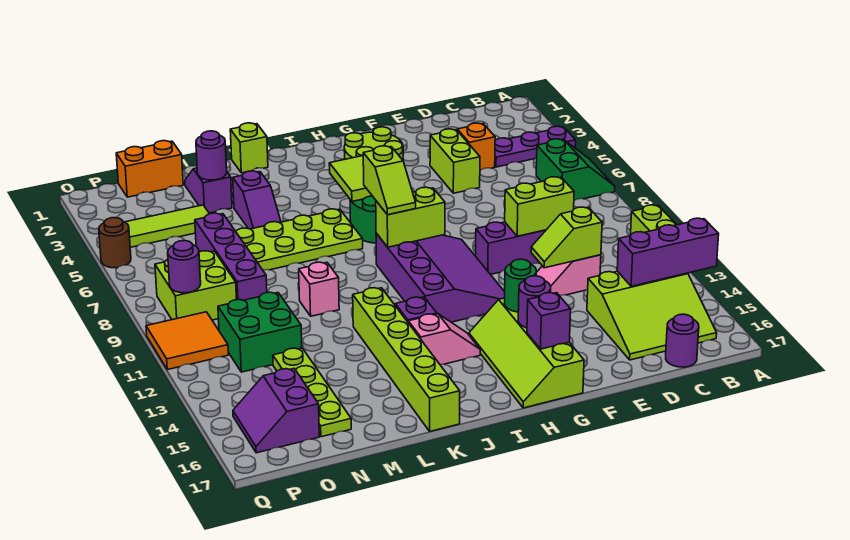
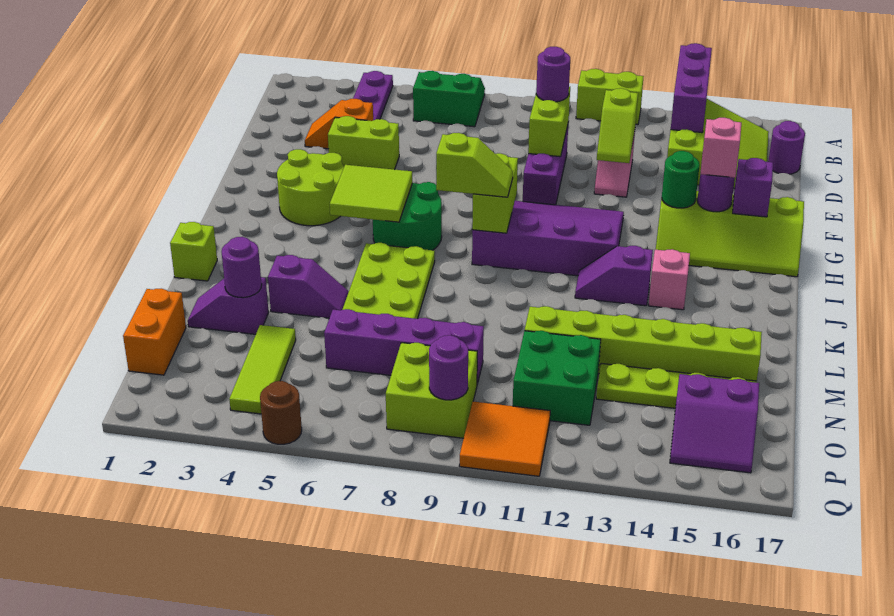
none -> purple round brick D10 level 3
lime brick K12:K17 level 1 -> lime brick M11:M16 level 1
pink brick L10 level 1 -> pink brick G15 level 3

